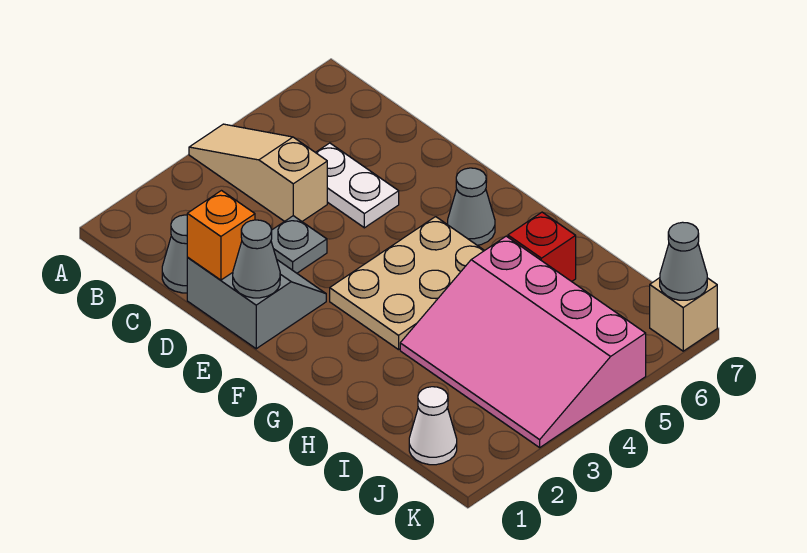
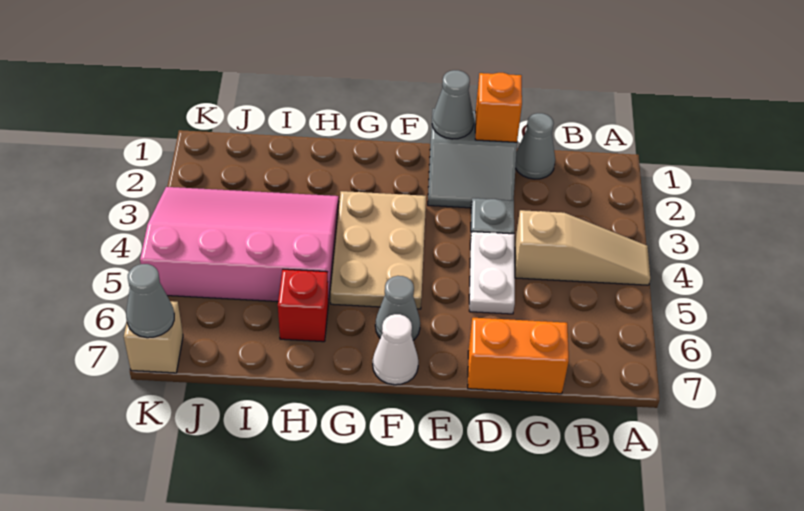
white plate C5:D5 level 1 -> white plate D4:D5 level 1
none -> orange brick C7:D7 level 1
white cone J1 level 1 -> white cone F7 level 1

